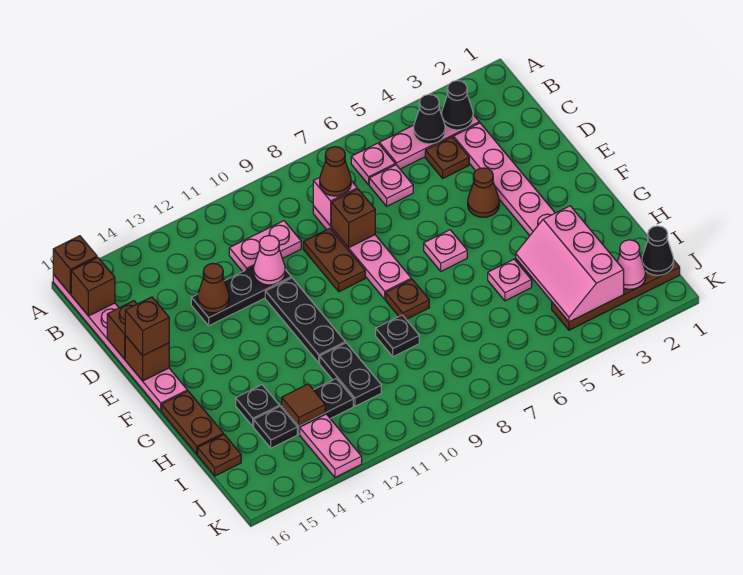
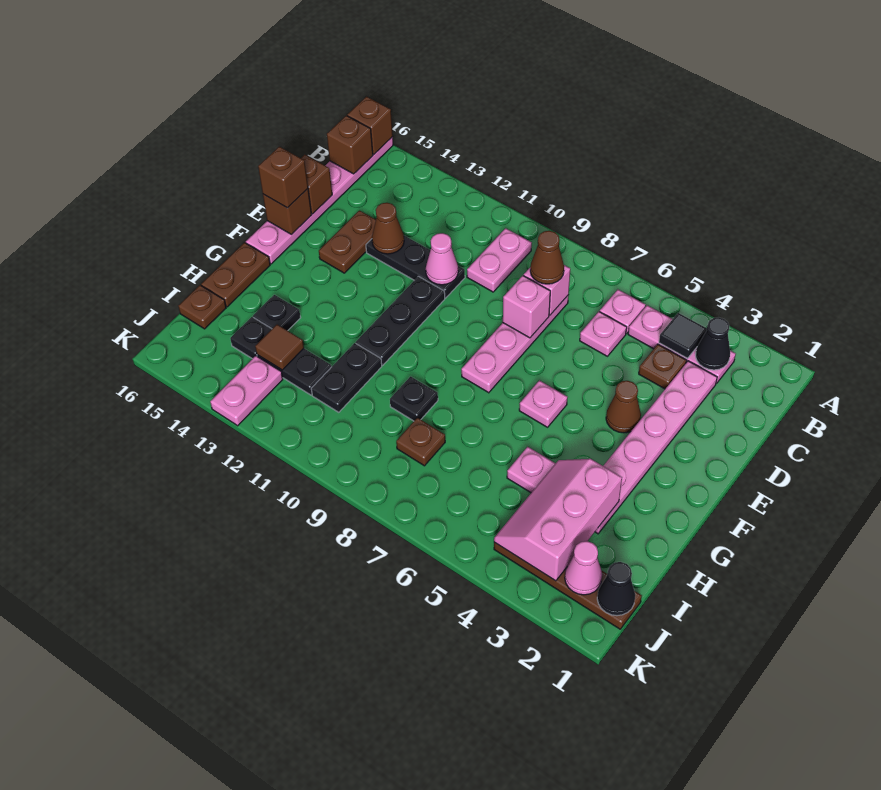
black cone B4 level 2 -> black tile B4 level 2
pink plate C10:C11 level 1 -> pink plate B10:C10 level 1
brown brick D8 level 2 -> pink brick D8 level 2
brown plate D9:E9 level 1 -> brown plate D14:E14 level 1
brown plate G8 level 1 -> brown plate I8 level 1

